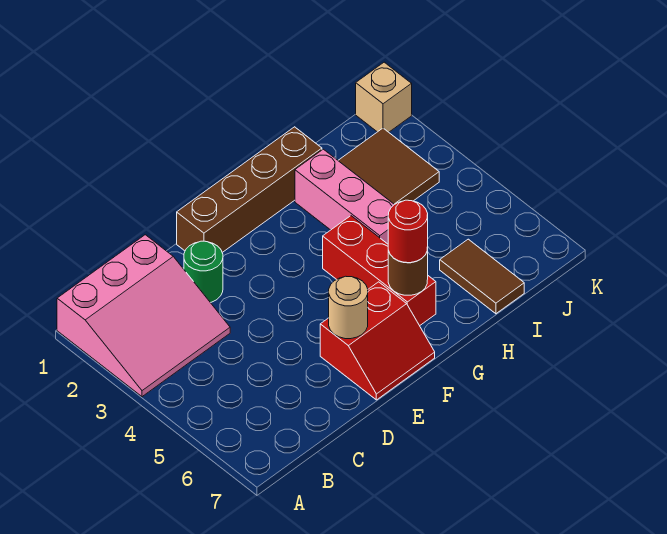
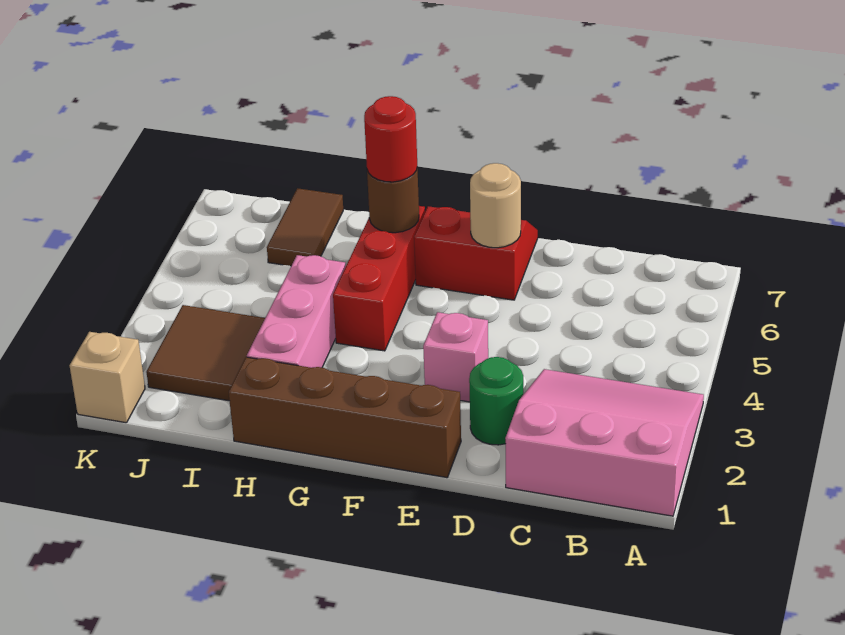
none -> pink brick E3 level 1

